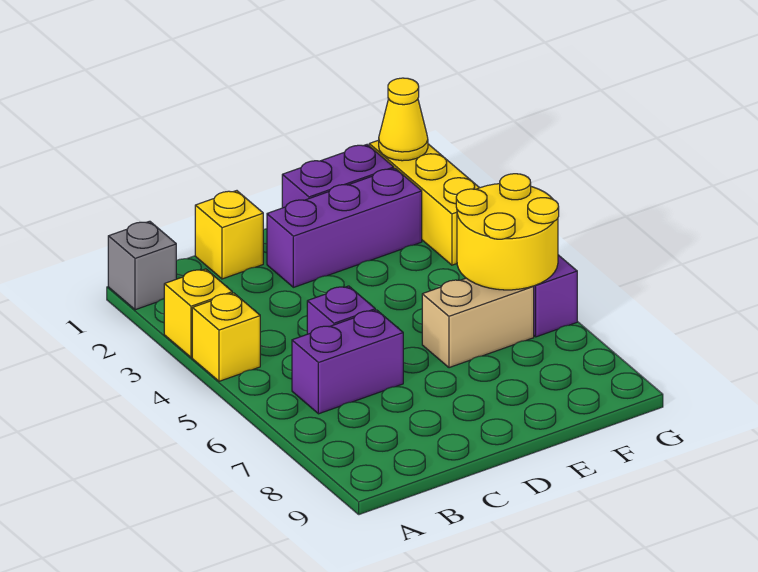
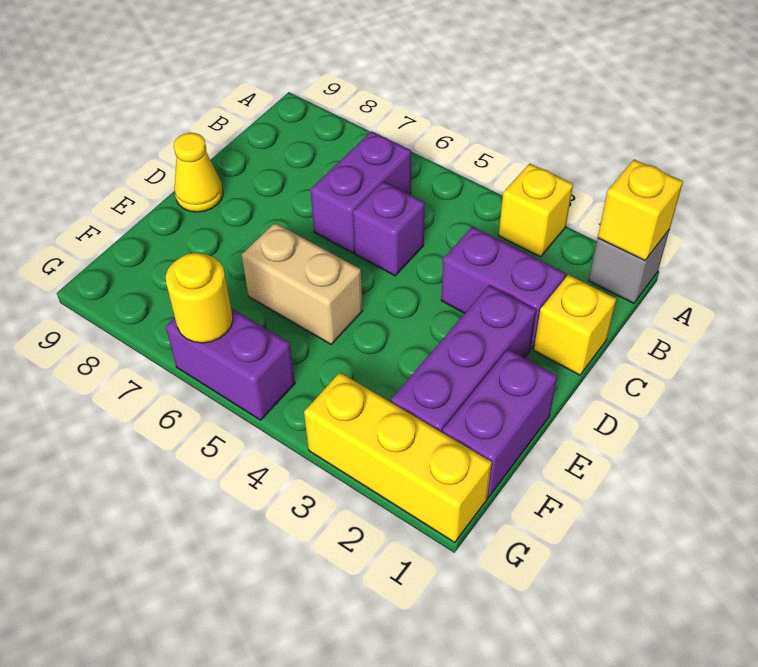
yellow brick A4 level 1 -> yellow brick A1 level 2
none -> purple brick C2:C3 level 1
tan brick E6:F6 level 1 -> tan brick E5:E6 level 1
yellow round brick F5:G6 level 2 -> yellow round brick G6 level 2
yellow cone G1 level 2 -> yellow cone D9 level 1

